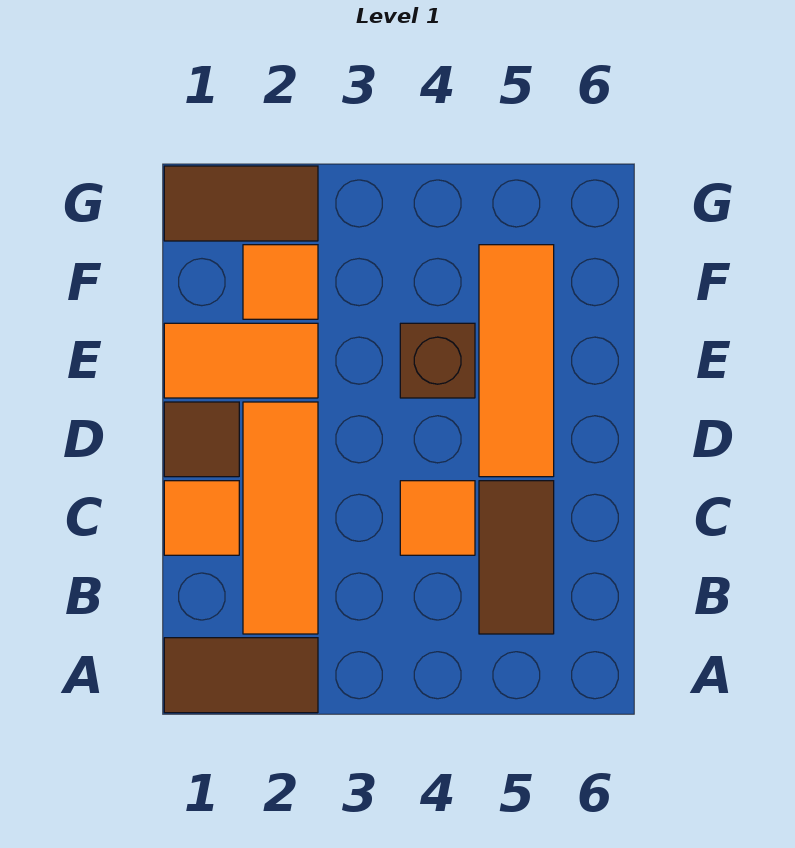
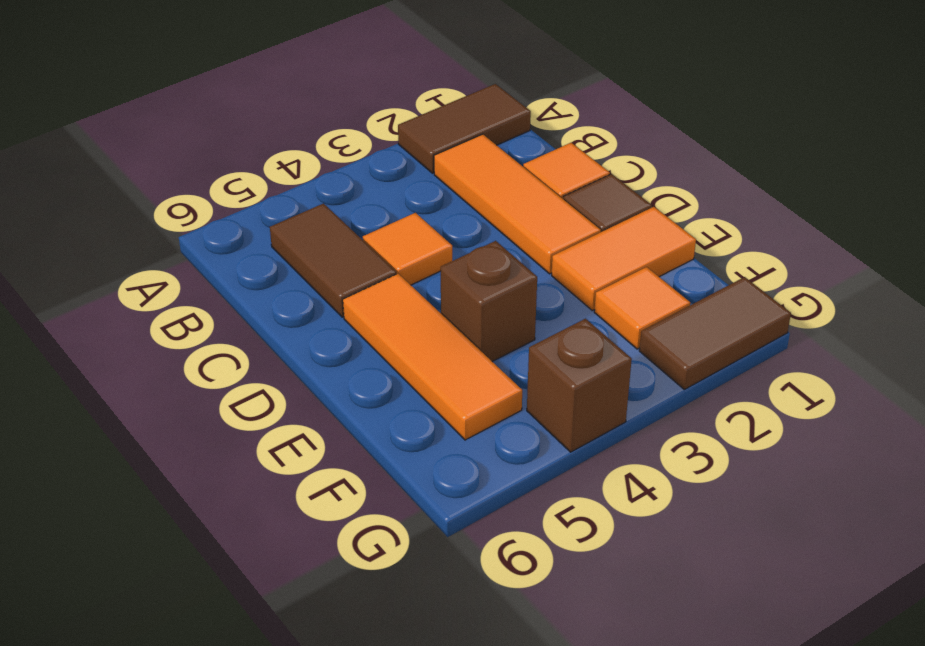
none -> brown brick G4 level 1

